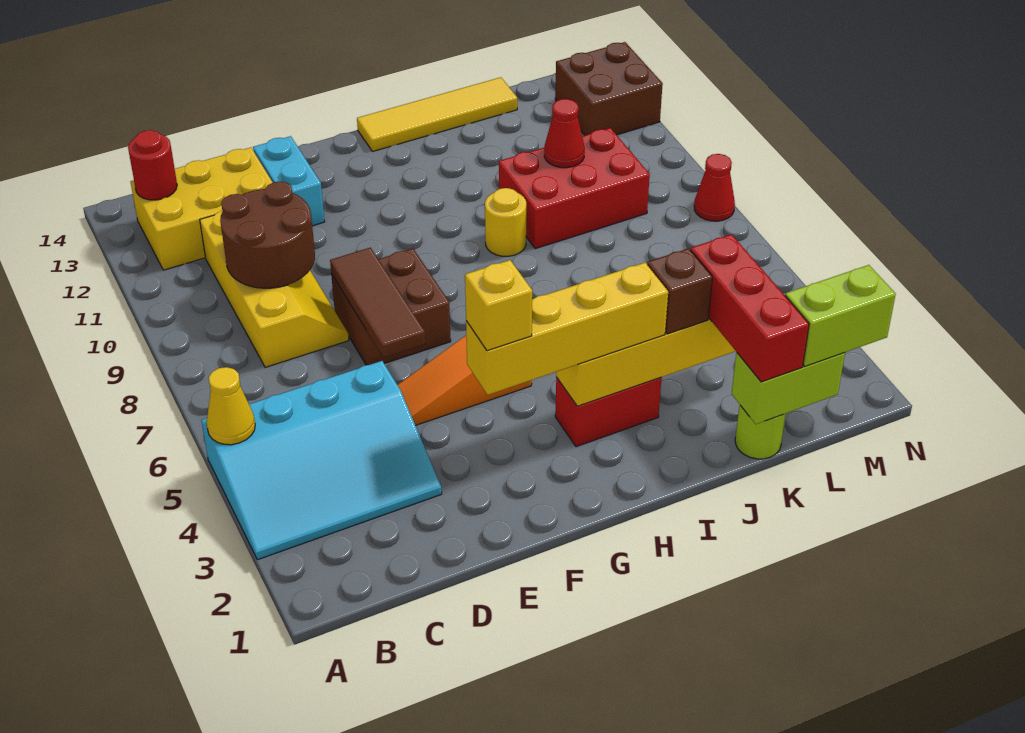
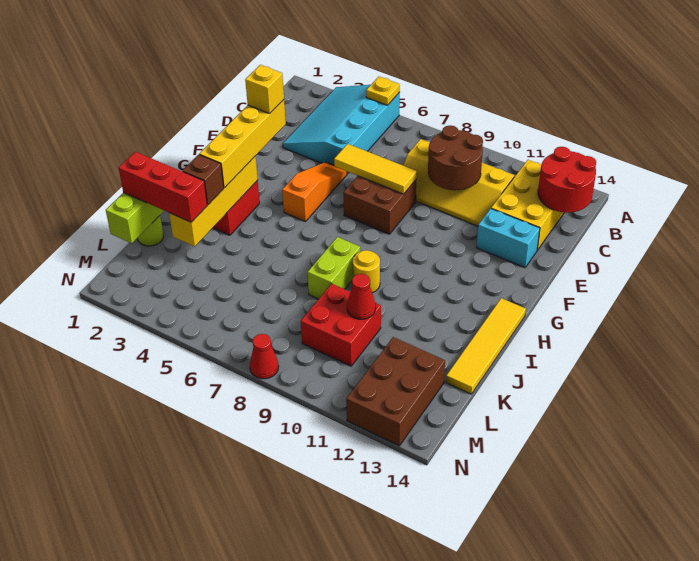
yellow cone A5 level 2 -> yellow plate A5 level 2
red round brick B13 level 2 -> red round brick B13:C14 level 2
brown tile E6:E8 level 2 -> yellow tile E6:E8 level 2
red brick J9:L10 level 1 -> red brick K9:L10 level 1
lime brick L1:M1 level 3 -> lime brick I8:J8 level 1
brown brick M12:N13 level 1 -> brown brick L12:N13 level 1

